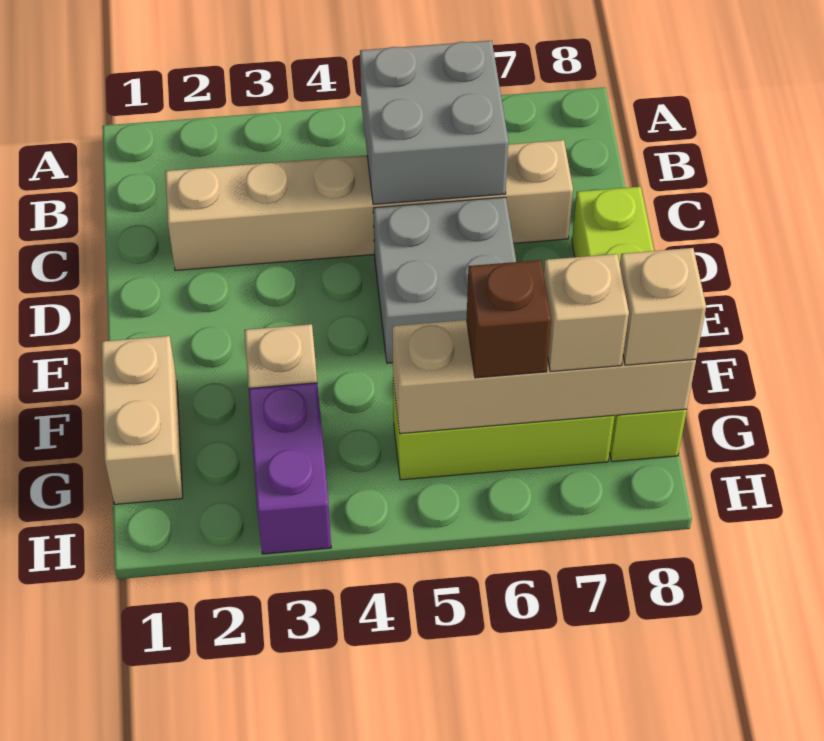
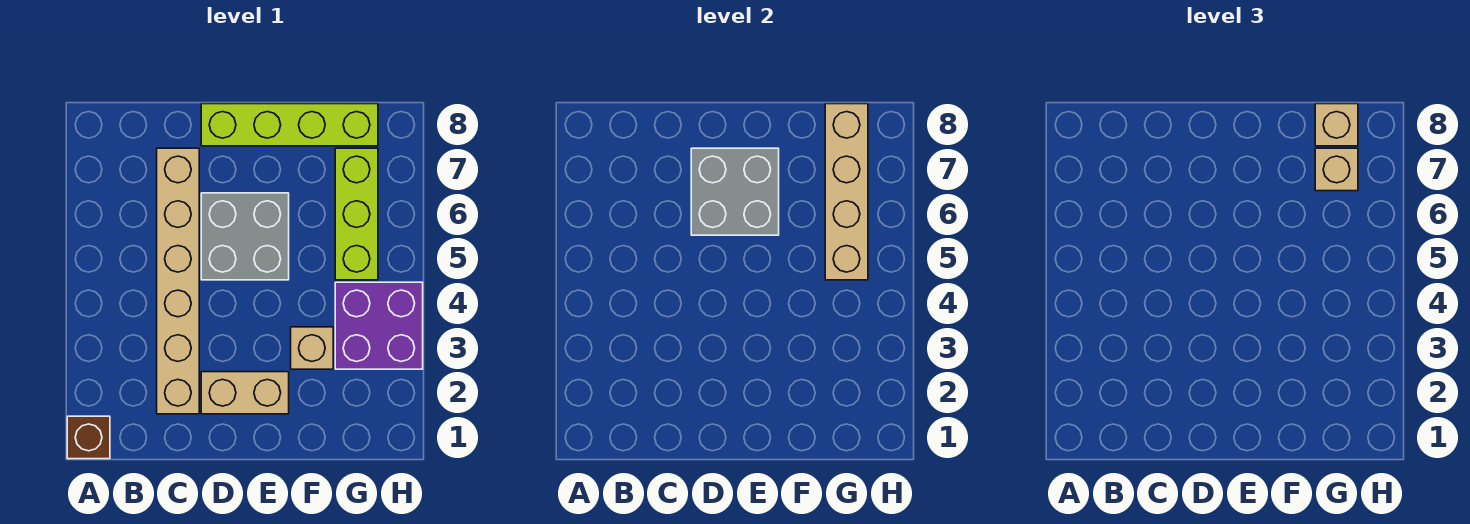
grey brick B5:C6 level 2 -> grey brick D6:E7 level 2
tan brick F1:G1 level 1 -> tan brick D2:E2 level 1
purple brick G3:H3 level 1 -> purple brick G3:H4 level 1
brown brick G6 level 3 -> brown brick A1 level 1

